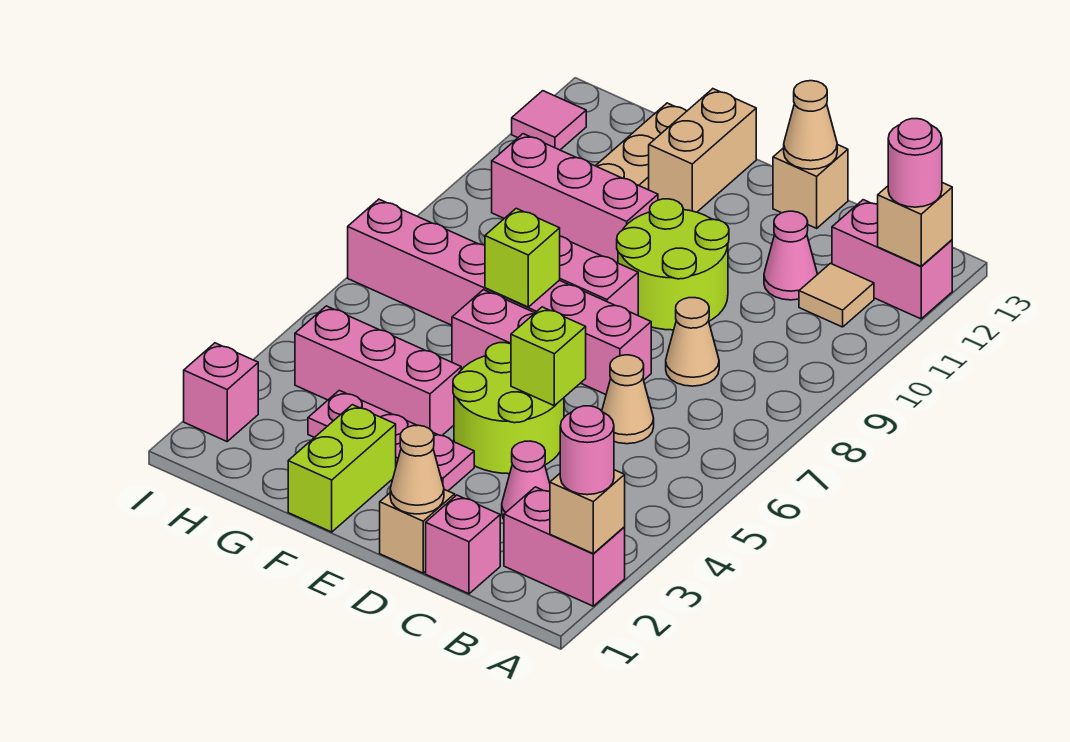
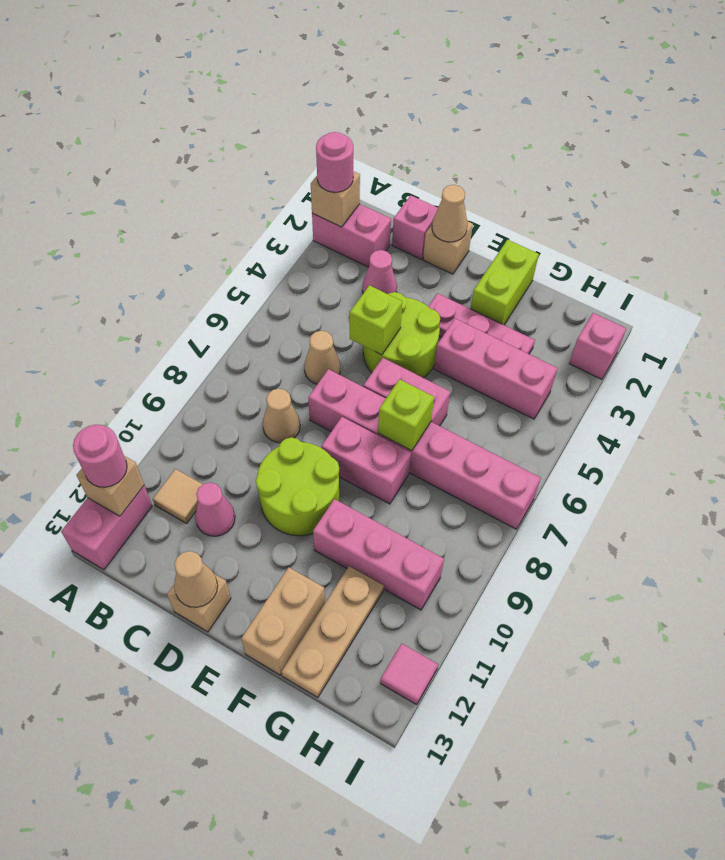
pink brick A12:B12 level 1 -> pink brick A12:A13 level 1

